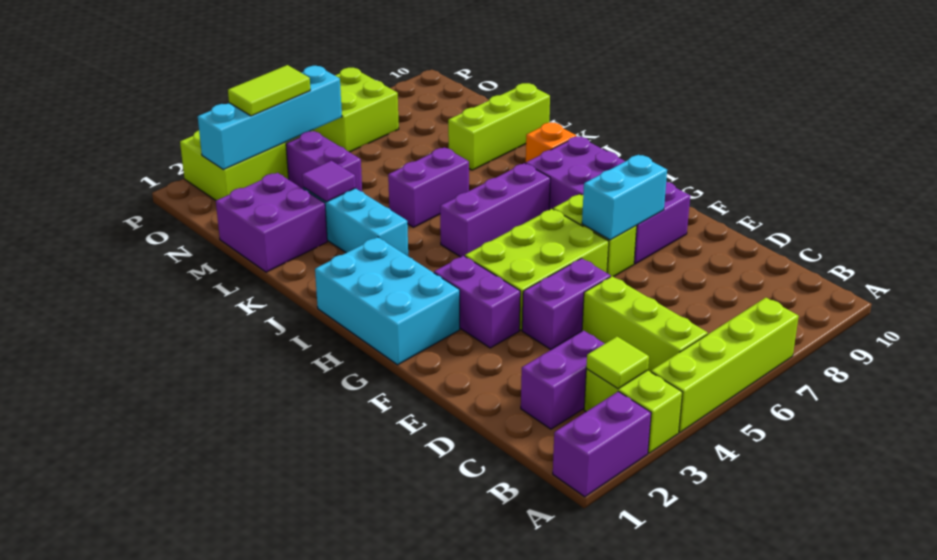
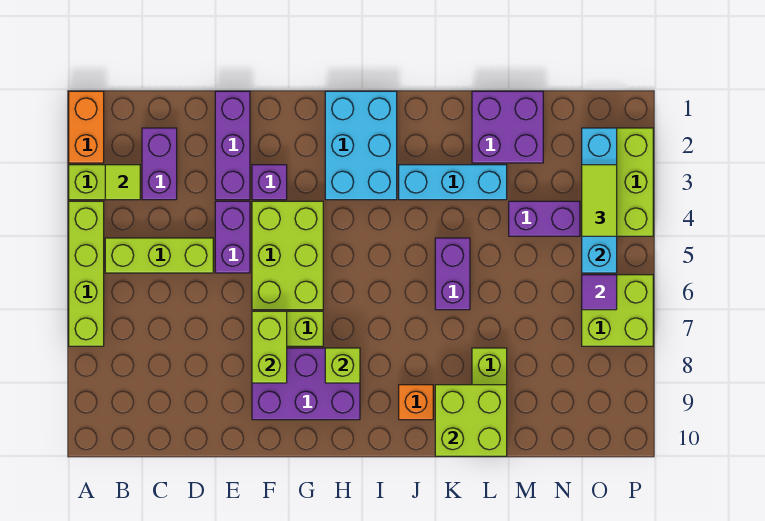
purple brick A1:A2 level 1 -> orange brick A1:A2 level 1
purple brick F3:G3 level 1 -> purple brick F3 level 1
cyan brick F7:F8 level 2 -> lime brick F7:F8 level 2
purple brick F8:I9 level 1 -> purple brick F8:H9 level 1
cyan brick G1:I2 level 1 -> cyan brick H1:I3 level 1
none -> lime brick H8 level 2
purple brick I5:I7 level 1 -> purple brick E1:E3 level 1
none -> lime brick K9:L10 level 2
purple tile L3 level 2 -> purple tile O6 level 2

